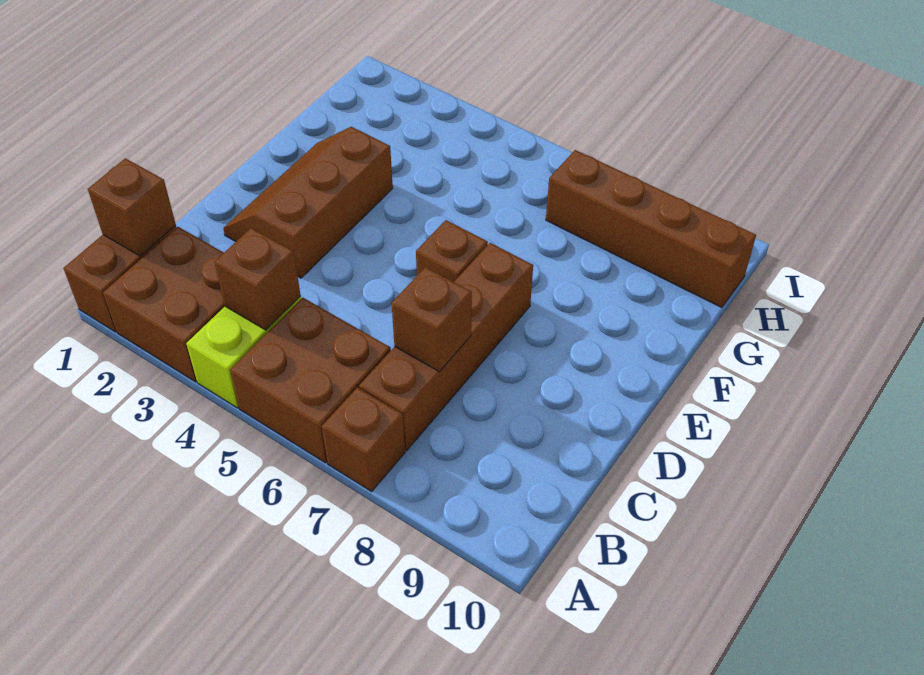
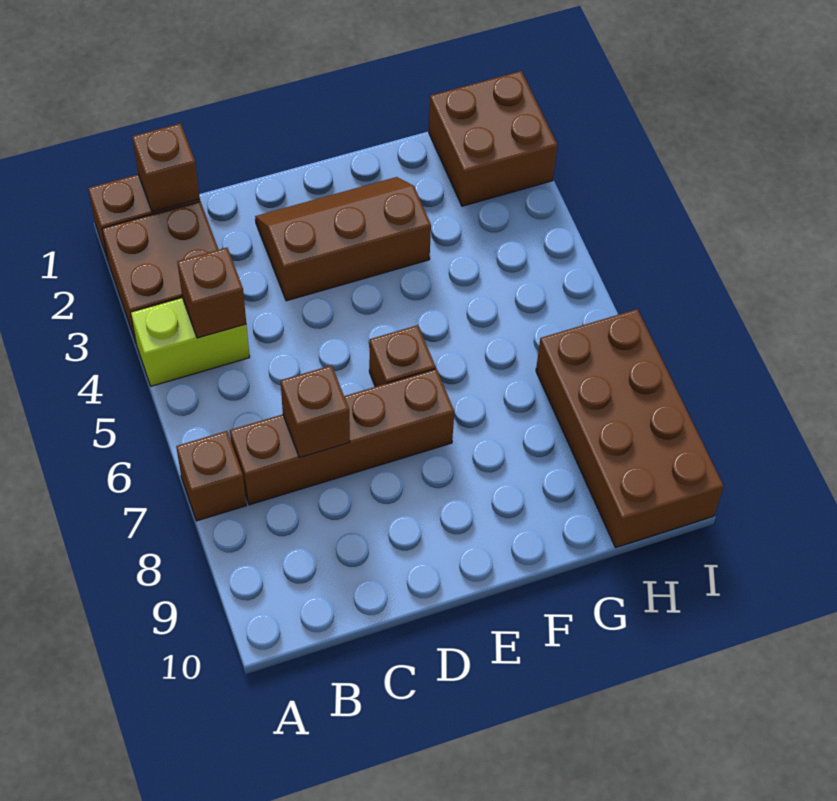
brown brick A5:B6 level 1 -> brown brick H1:I2 level 1
brown brick H7:H10 level 1 -> brown brick H7:I10 level 1

